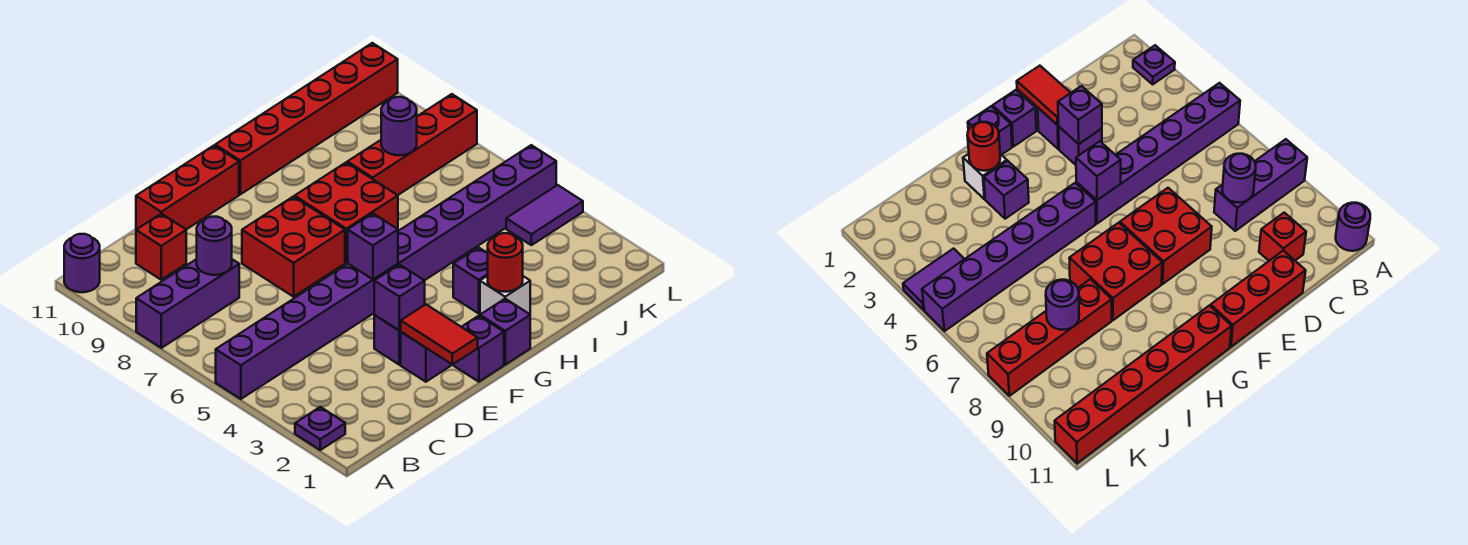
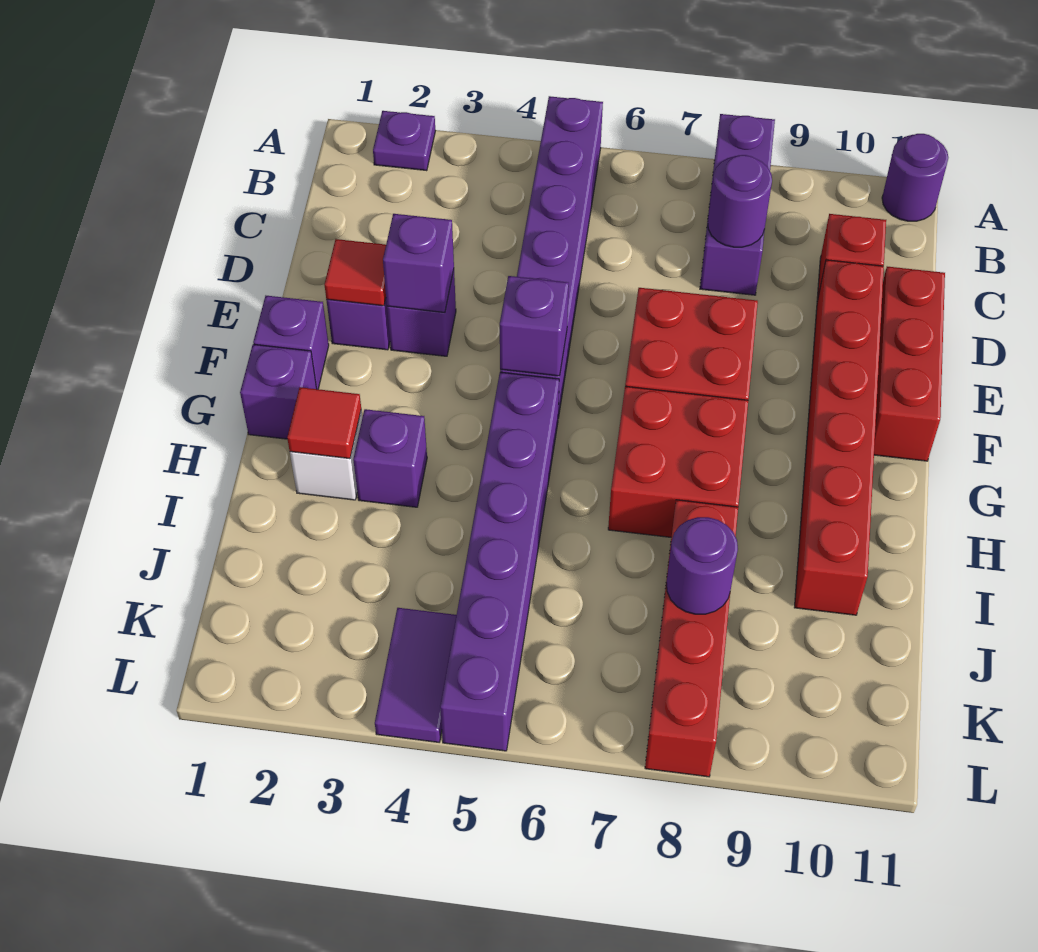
red tile E1:E2 level 2 -> red tile E2 level 2
red brick G11:L11 level 1 -> red brick D10:I10 level 1
red round brick H2 level 2 -> red tile H2 level 2

